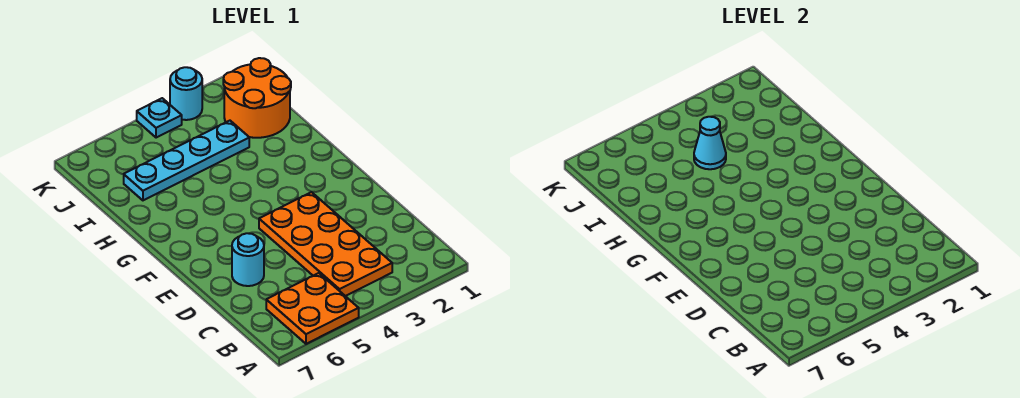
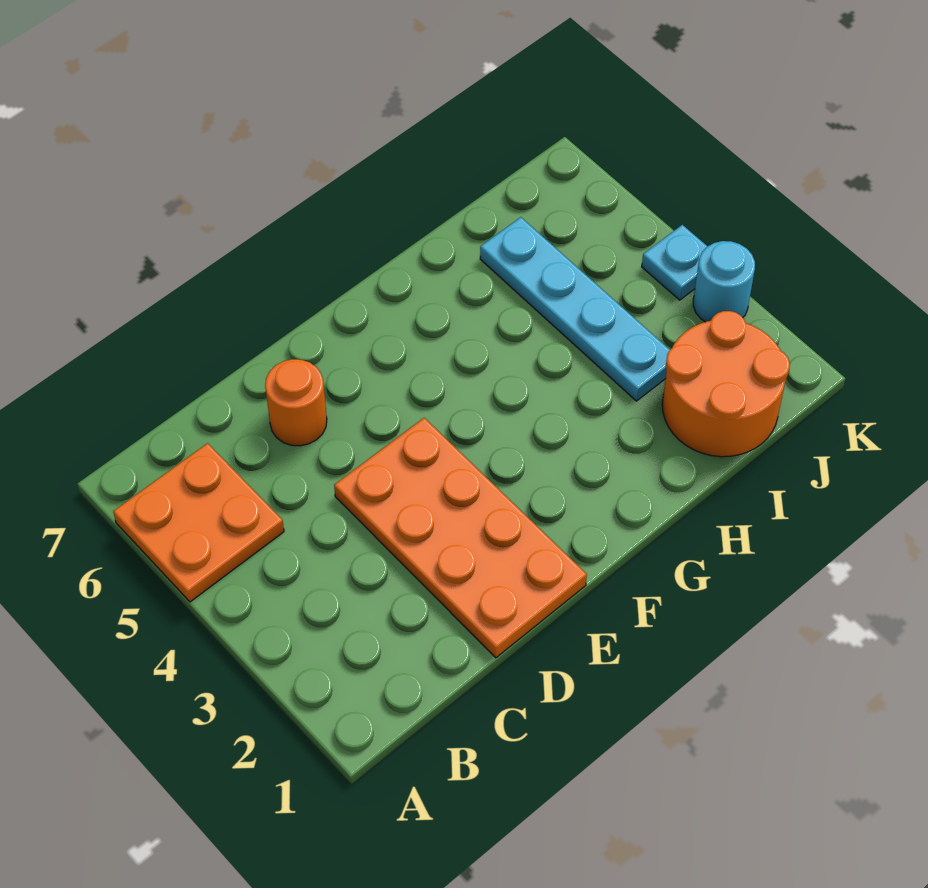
orange plate B3:E4 level 1 -> orange plate D1:E4 level 1
cyan round brick D6 level 1 -> orange round brick D6 level 1
cyan cone I4 level 2 -> none

